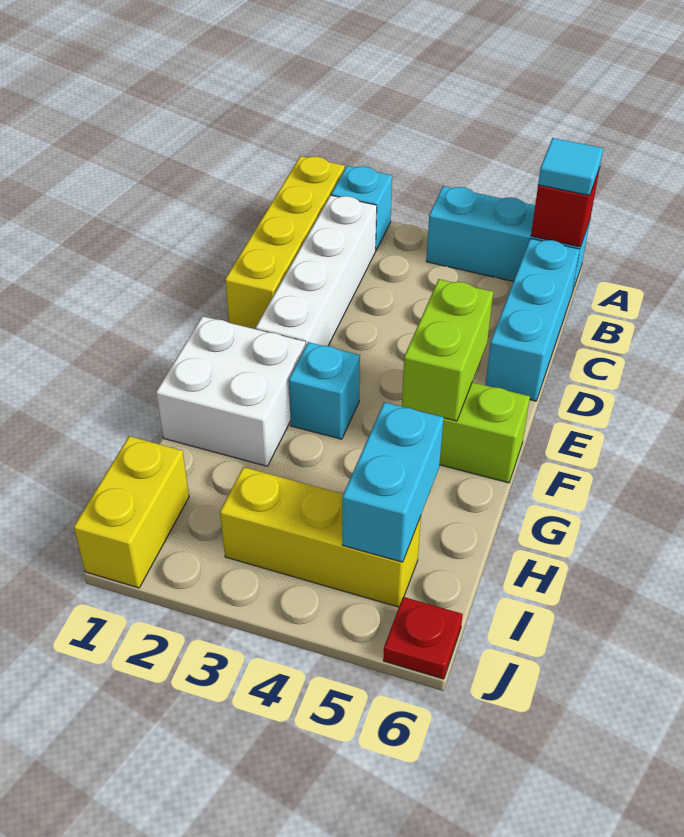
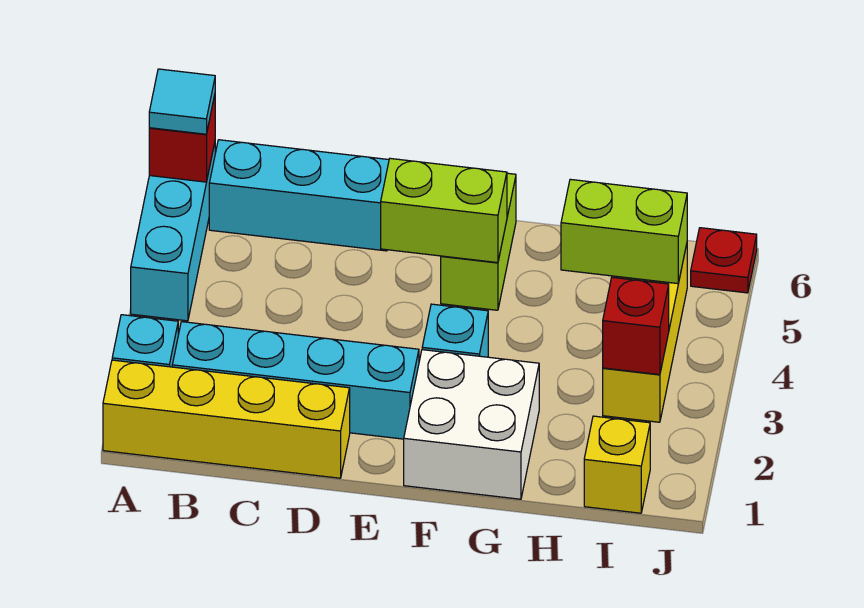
white brick B2:E2 level 1 -> cyan brick B2:E2 level 1
cyan brick H5:I5 level 2 -> lime brick H5:I5 level 2
yellow brick I1:J1 level 1 -> yellow brick I1 level 1
none -> red brick I3 level 2

